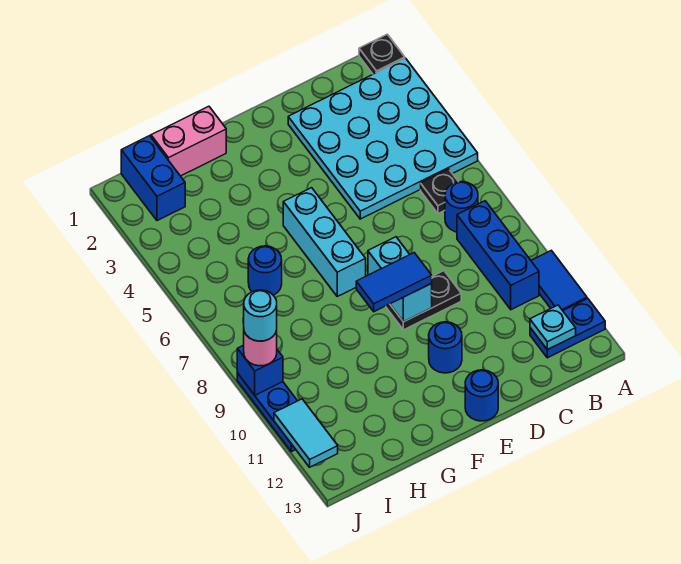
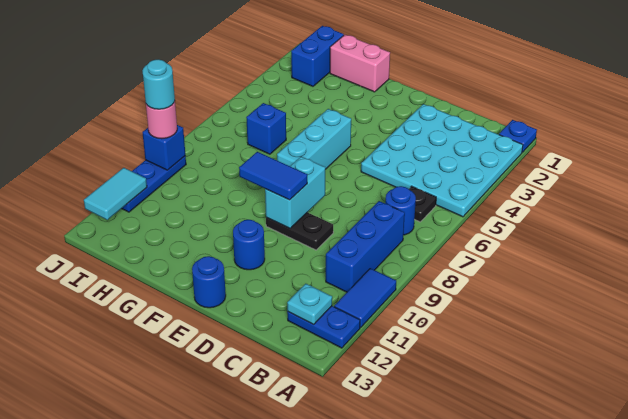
black plate A1 level 1 -> blue plate A1 level 1
blue round brick H6 level 1 -> blue brick H6 level 1

